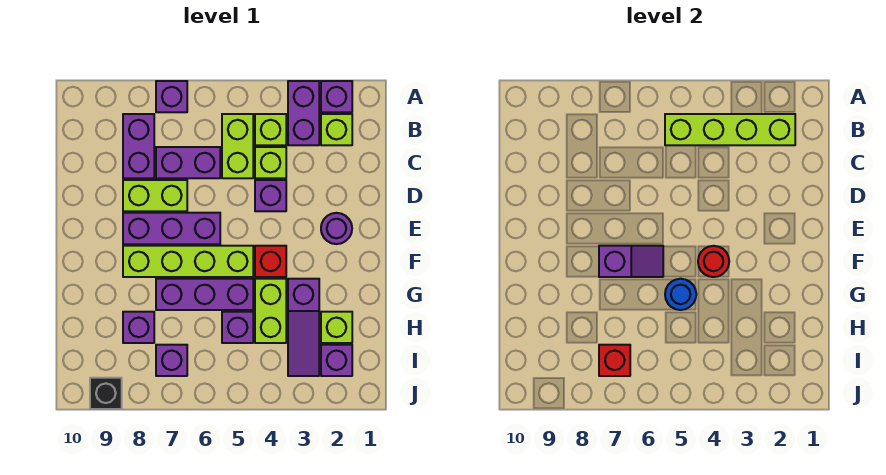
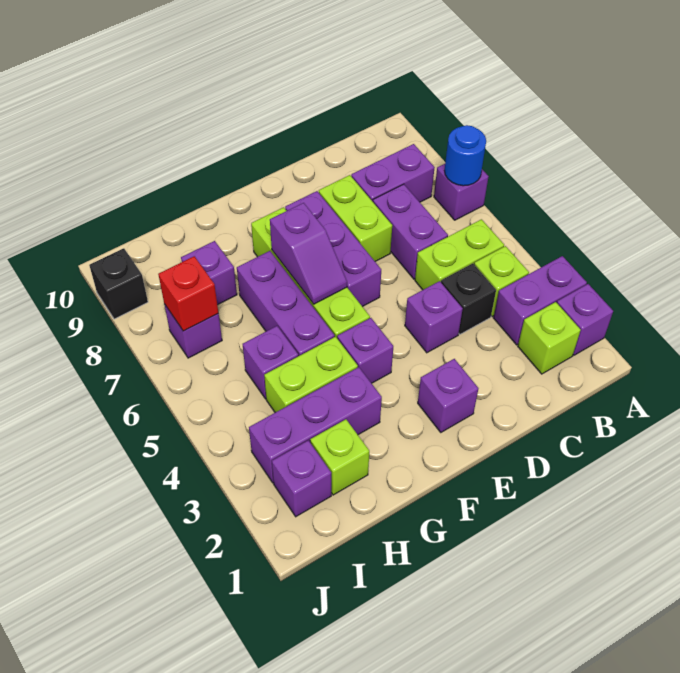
lime brick B2:B5 level 2 -> none
lime brick C4 level 1 -> black brick C4 level 1
purple round brick E2 level 1 -> purple brick E2 level 1
red brick F4 level 1 -> purple brick F4 level 1
red round brick F4 level 2 -> none
purple slope G3:I3 level 1 top G -> purple brick G3:I3 level 1
blue round brick G5 level 2 -> blue round brick A7 level 2

